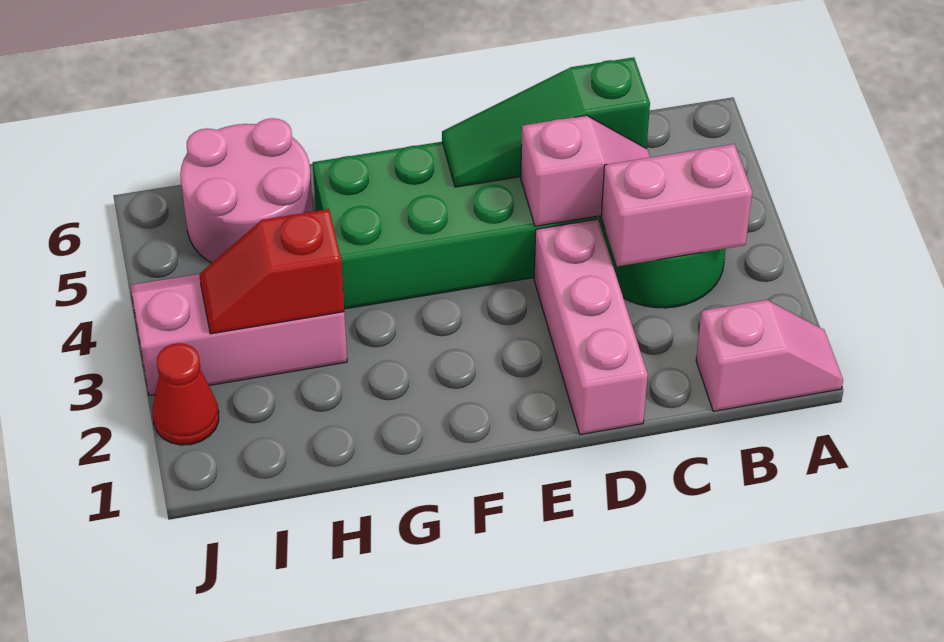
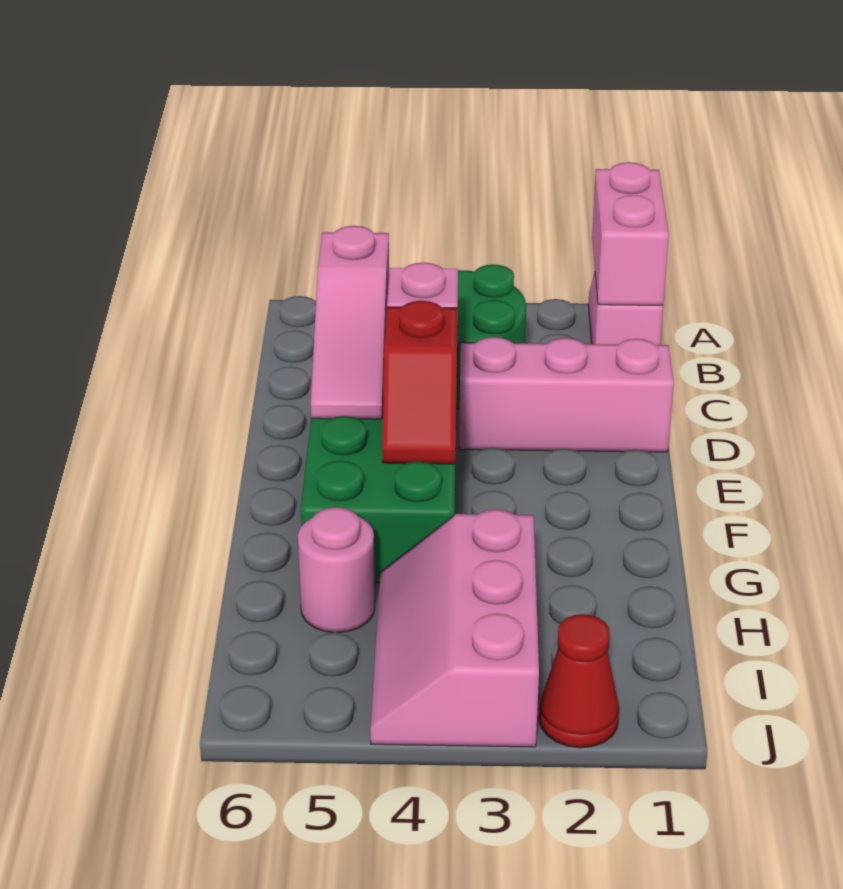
pink brick B3:C3 level 2 -> pink brick A1:B1 level 2
green slope C5:E5 level 2 top C -> pink slope C5:E5 level 2 top C
red slope H3:I3 level 2 top H -> red slope E4:F4 level 2 top E
pink round brick H5:I6 level 1 -> pink round brick H5 level 1

